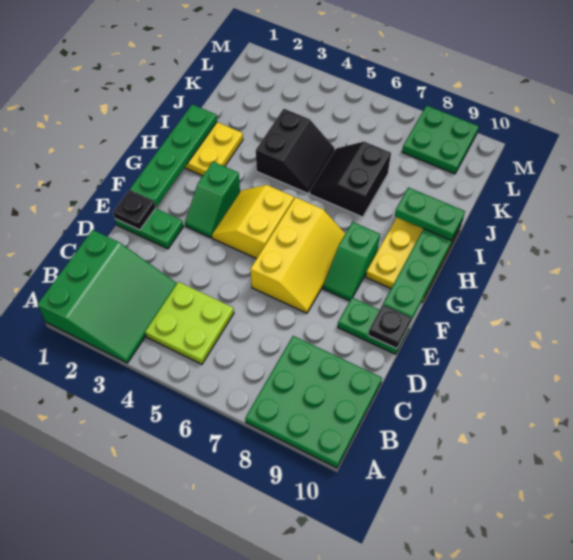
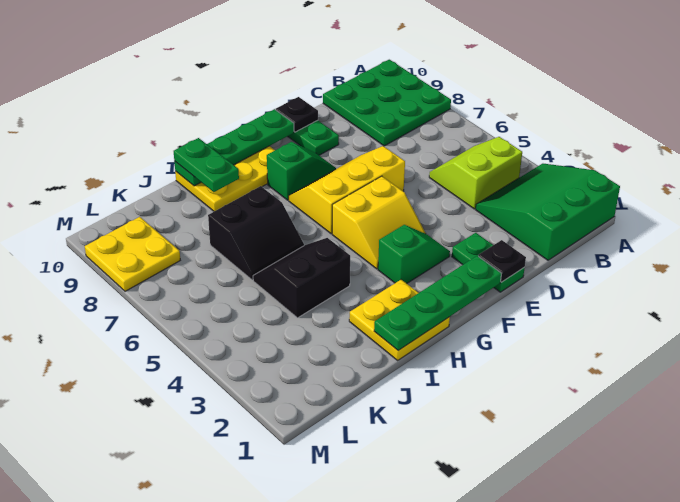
lime plate B4:C5 level 1 -> lime slope B4:C5 level 1 top 4
green plate L8:M9 level 1 -> yellow plate L8:M9 level 1

